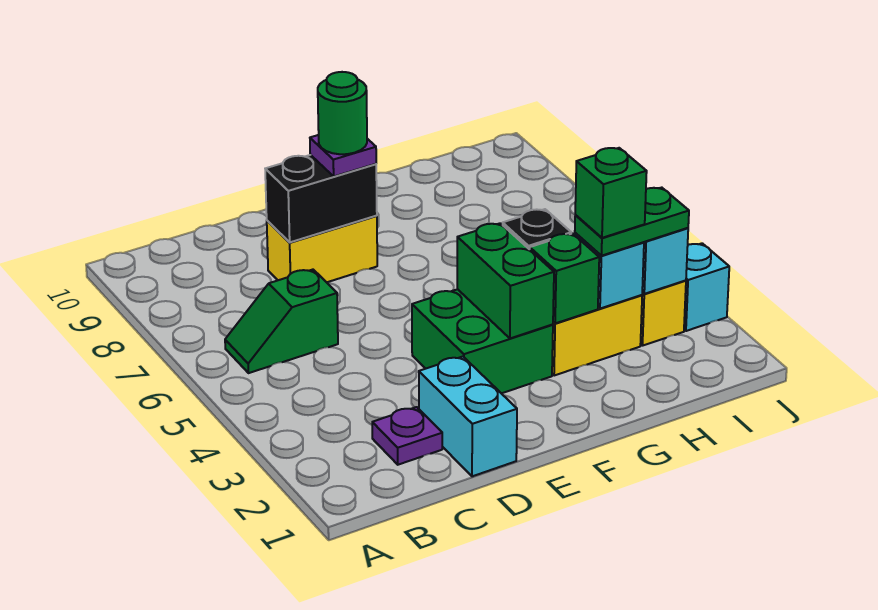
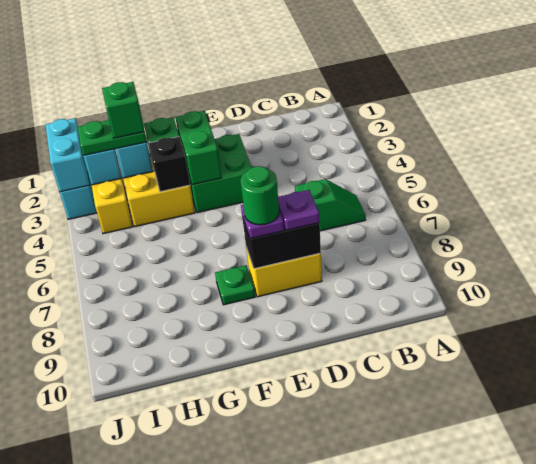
purple plate C2 level 1 -> purple plate D8 level 3
cyan brick D1:D2 level 1 -> cyan brick J2:J3 level 2
none -> green plate F8 level 1

